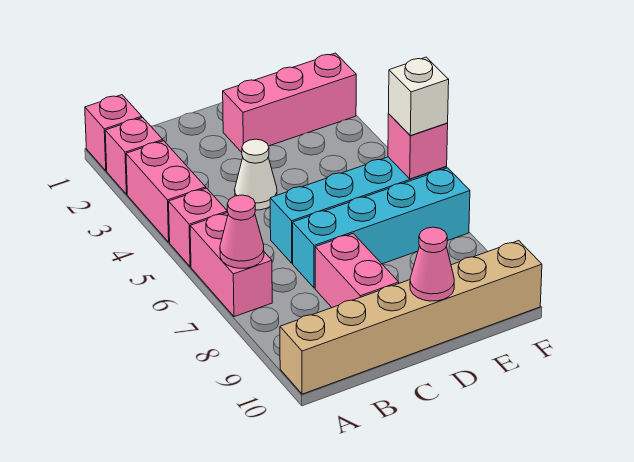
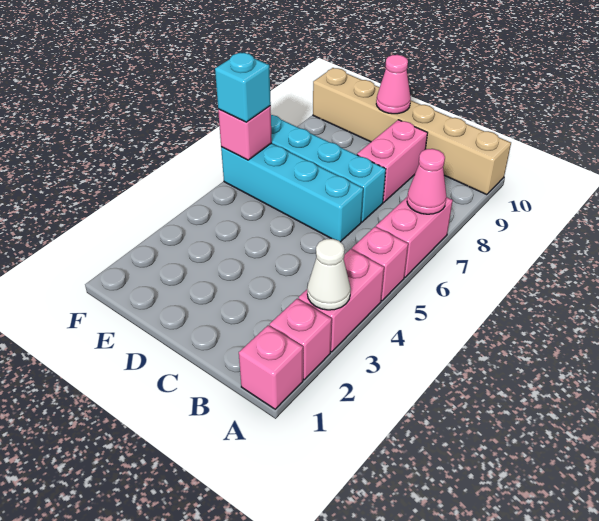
white cone C4 level 1 -> white cone A3 level 2
pink brick D2:F2 level 1 -> none
white brick F6 level 3 -> cyan brick F6 level 3

